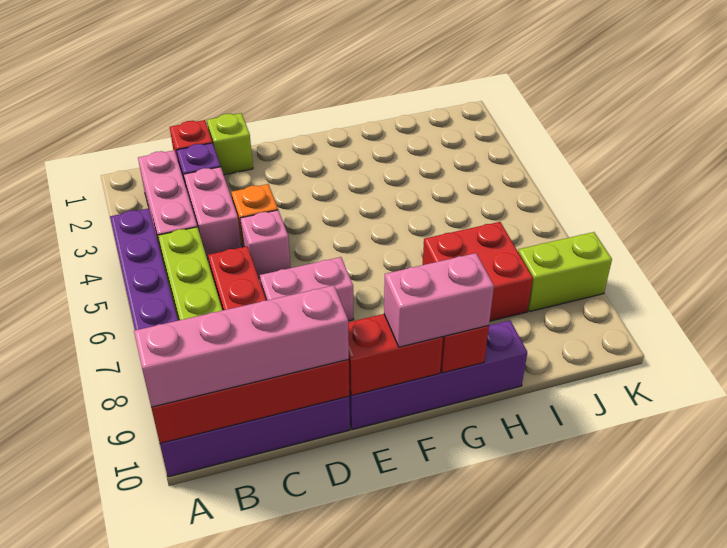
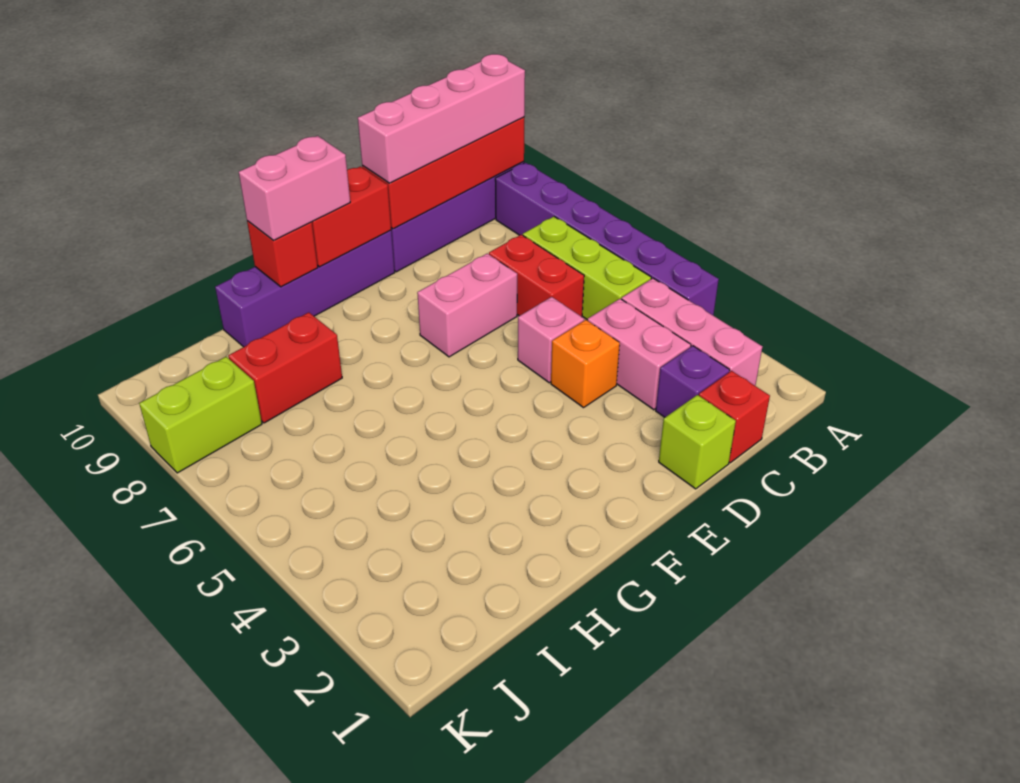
red brick H7:I8 level 1 -> red brick H8:I8 level 1

